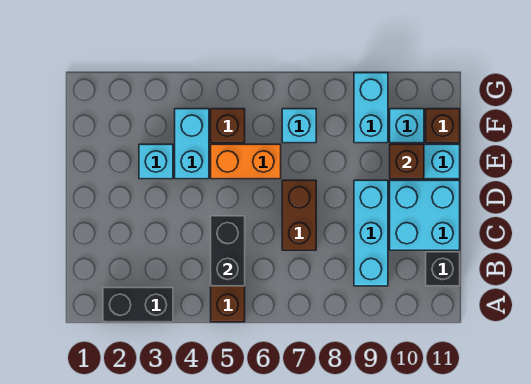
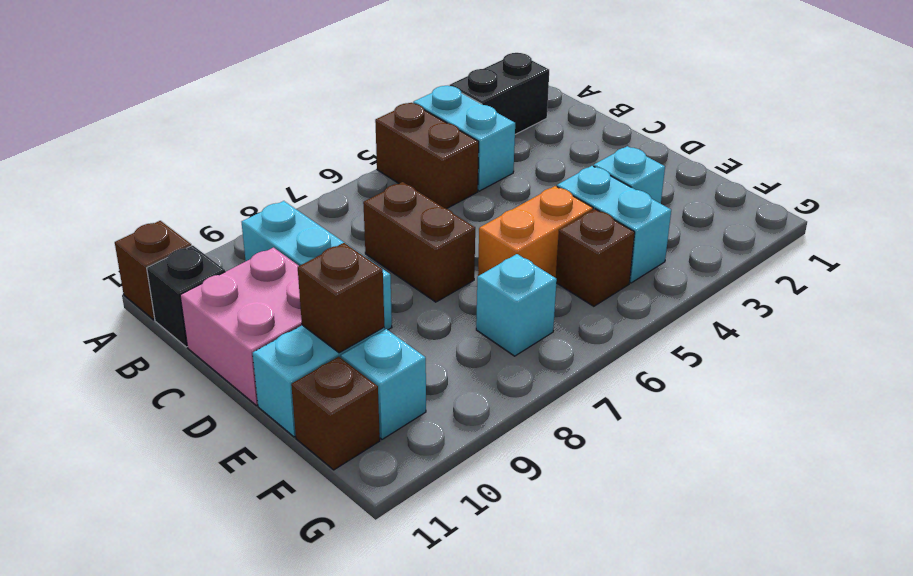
none -> brown brick A11 level 1
black brick B5:C5 level 2 -> none
cyan brick C10:D11 level 1 -> pink brick C10:D11 level 1
cyan brick F9:G9 level 1 -> cyan brick A4:B4 level 1

